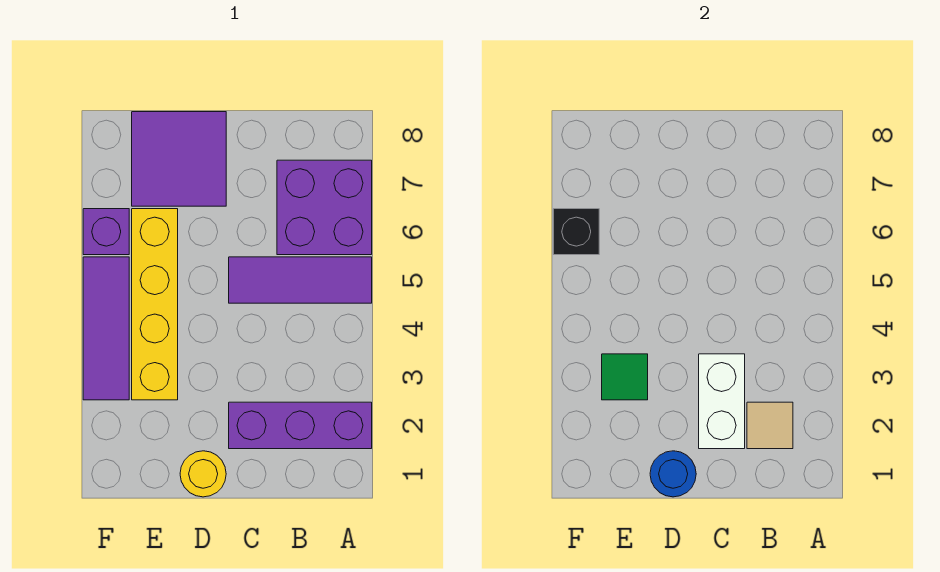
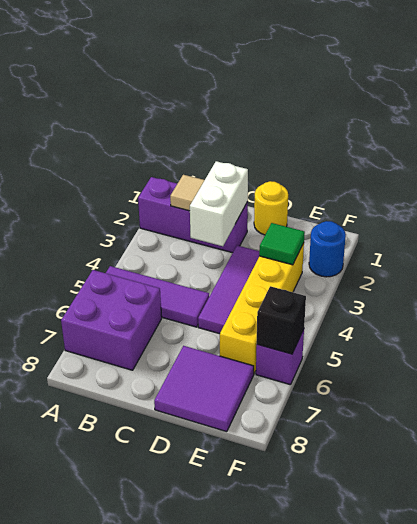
blue round brick D1 level 2 -> blue round brick F2 level 1
purple tile F3:F5 level 1 -> purple tile D3:D5 level 1

